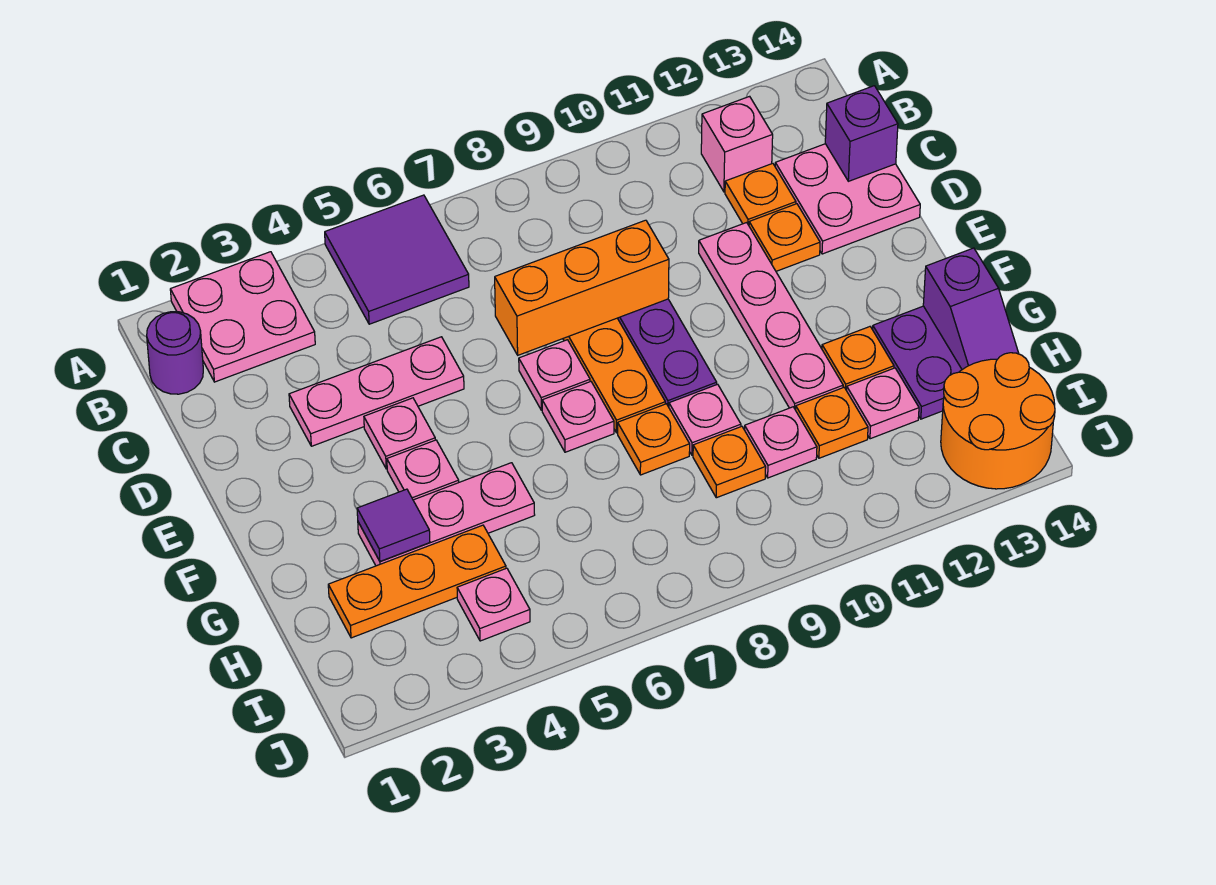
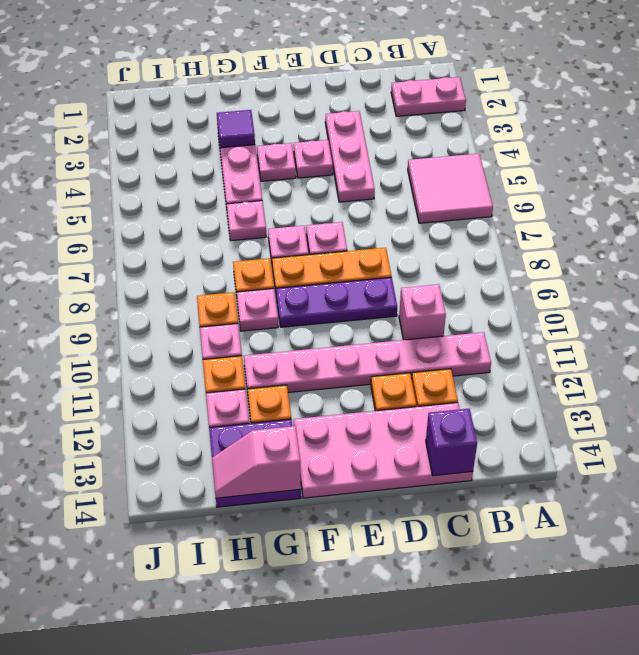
pink plate A2:B3 level 1 -> pink plate A2:B2 level 1
purple tile A5:B6 level 1 -> pink tile A5:B6 level 1
purple round brick B1 level 1 -> none
pink brick B12 level 1 -> pink brick C10 level 1
pink plate C13:D14 level 1 -> pink plate C13:F14 level 1
orange brick D7:D9 level 2 -> none
pink plate D11:G11 level 1 -> pink plate B11:G11 level 1
purple slope G14:H14 level 2 top G -> pink slope G14:H14 level 2 top G
orange plate H2:H4 level 1 -> none
pink plate I4 level 1 -> pink plate G6 level 1
orange round brick I13:J14 level 1 -> none

